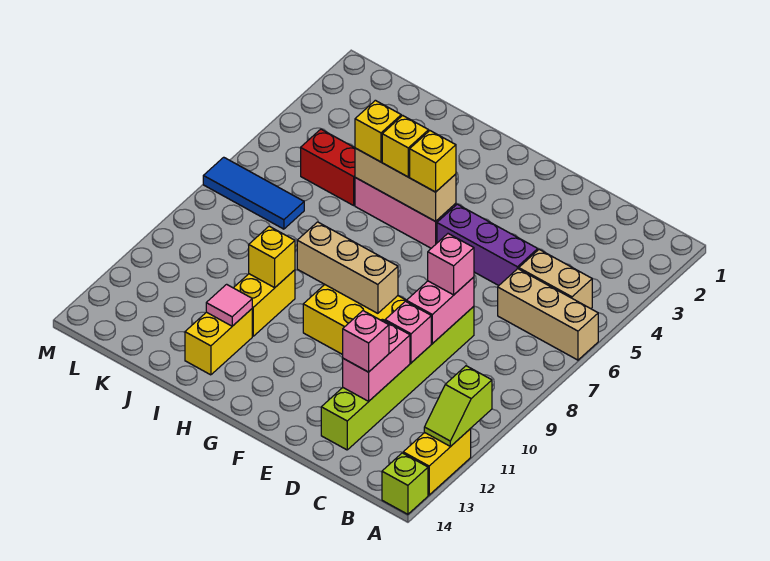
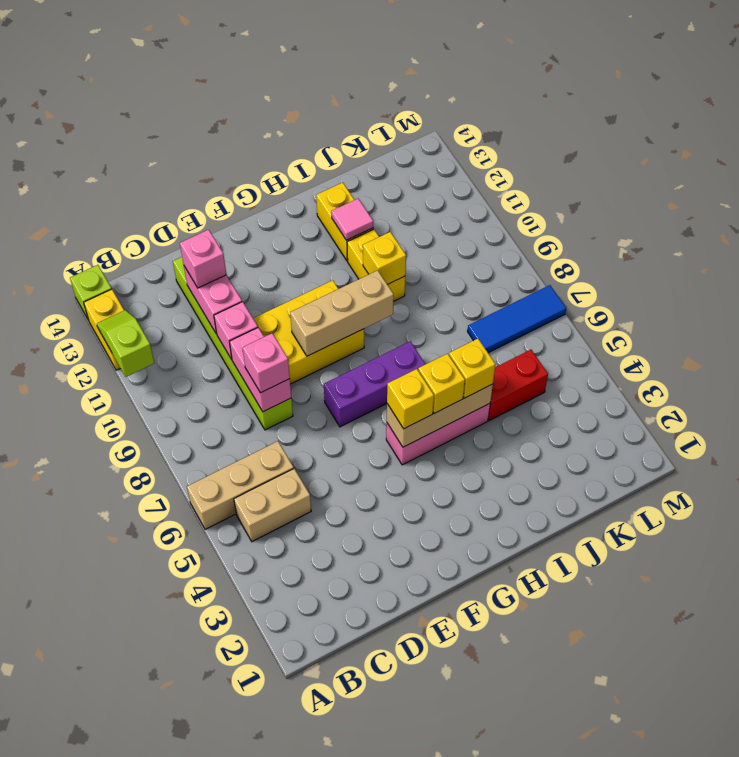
purple brick D5:F5 level 1 -> purple brick F7:H7 level 1

